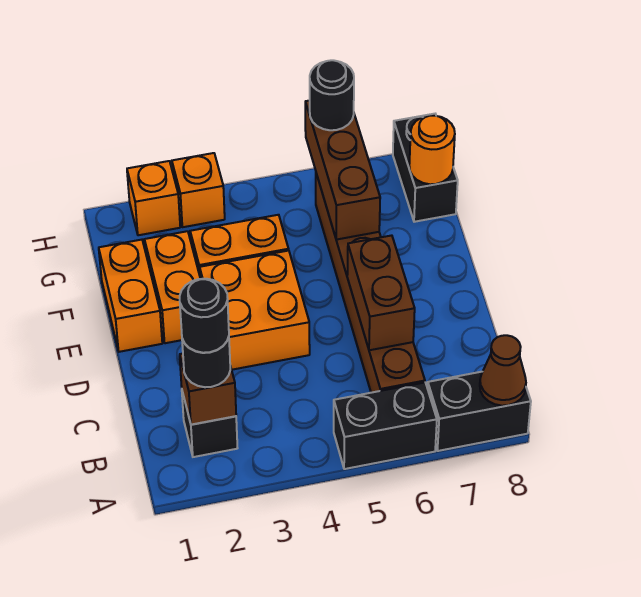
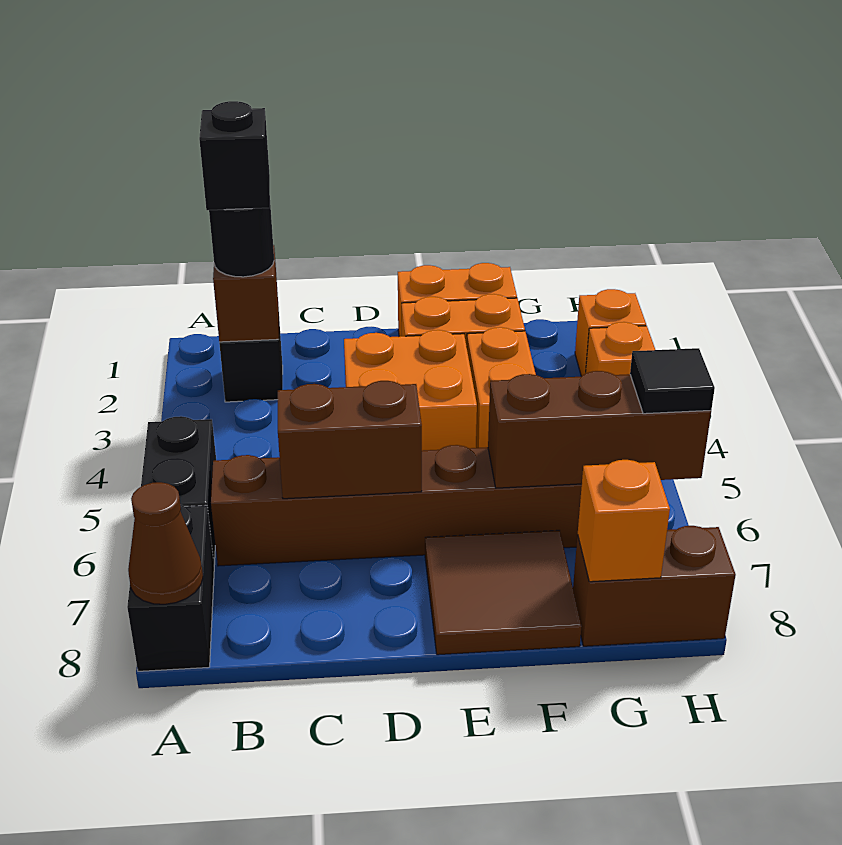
black round brick B2 level 4 -> black brick B2 level 4
none -> brown tile E7:F8 level 1
black brick G8:H8 level 1 -> brown brick G8:H8 level 1
orange round brick G8 level 2 -> orange brick G8 level 2
black round brick H6 level 3 -> black tile H6 level 3

